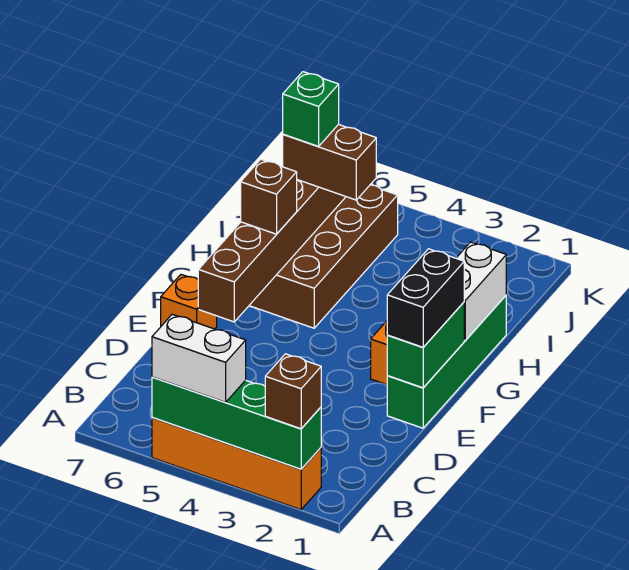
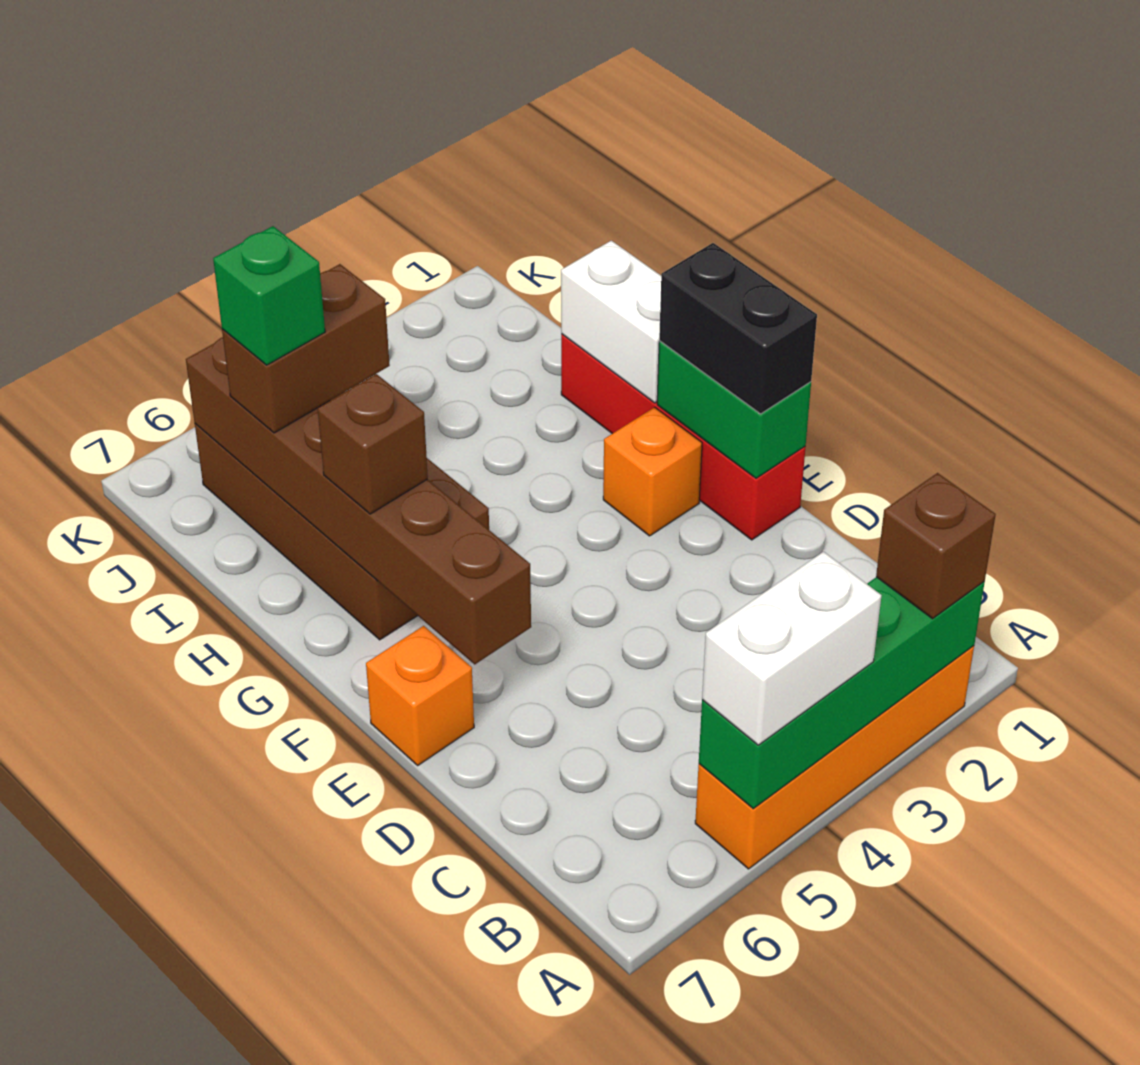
green brick E1:H1 level 1 -> red brick E1:H1 level 1

